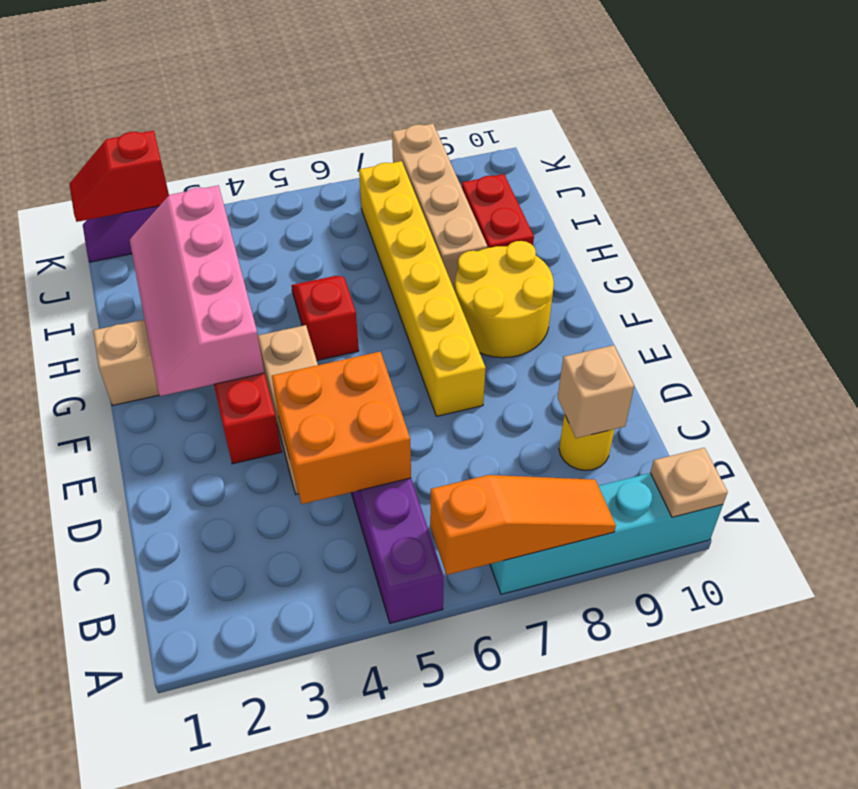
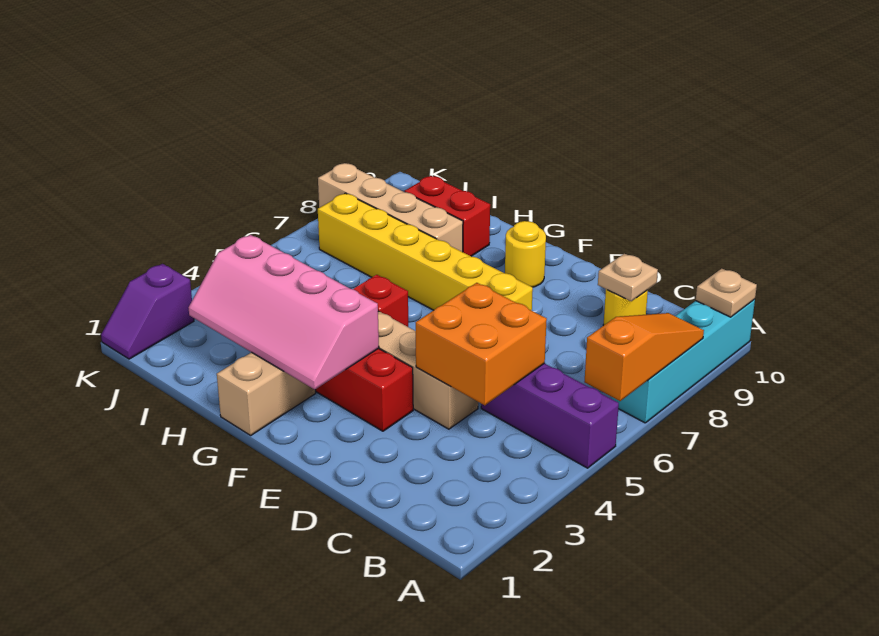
tan brick C9 level 2 -> tan plate C9 level 2
yellow round brick F8:G9 level 1 -> yellow round brick F9 level 1
red slope K1:K2 level 2 top 2 -> none

